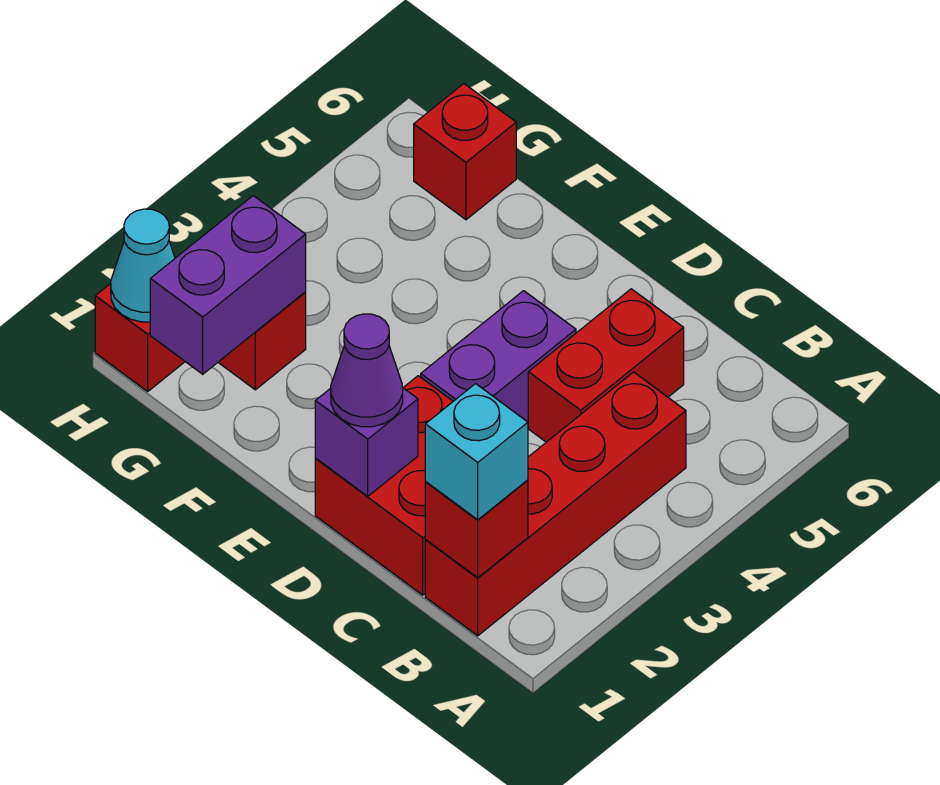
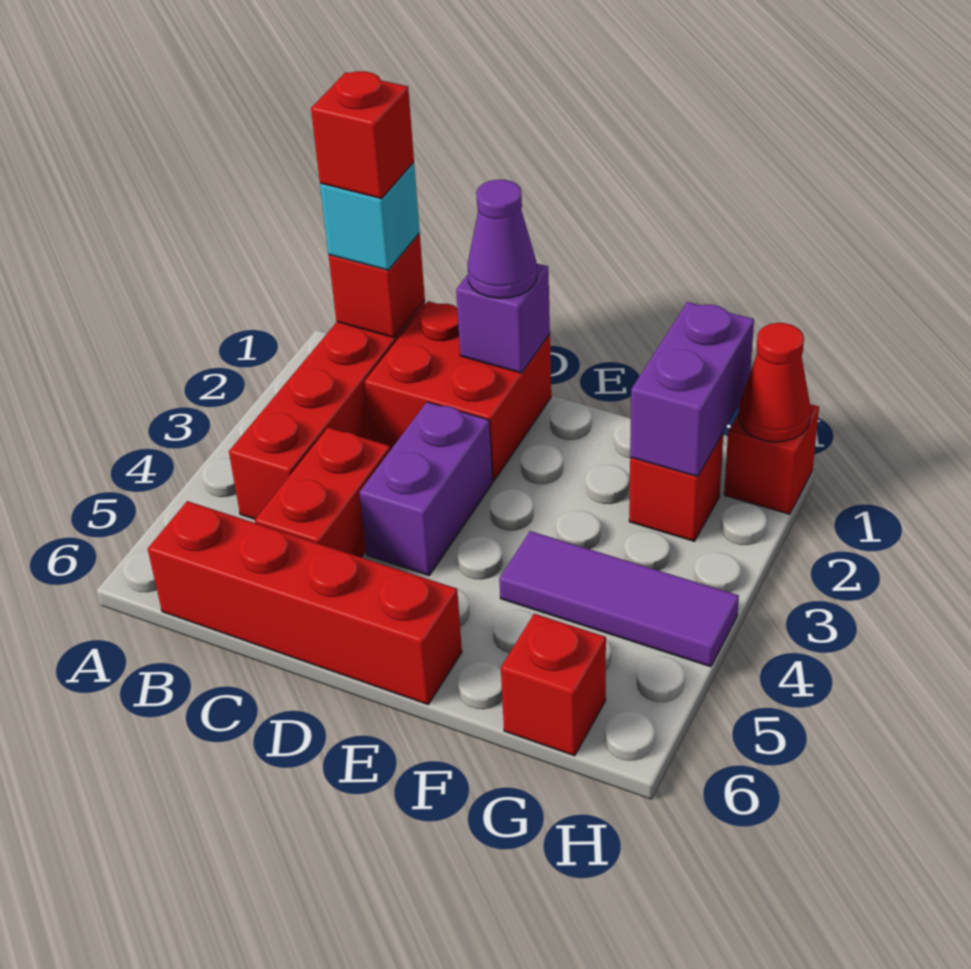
none -> red brick B1 level 4
none -> red brick B6:E6 level 1
none -> purple tile F4:H4 level 1
cyan cone H1 level 2 -> red cone H1 level 2

